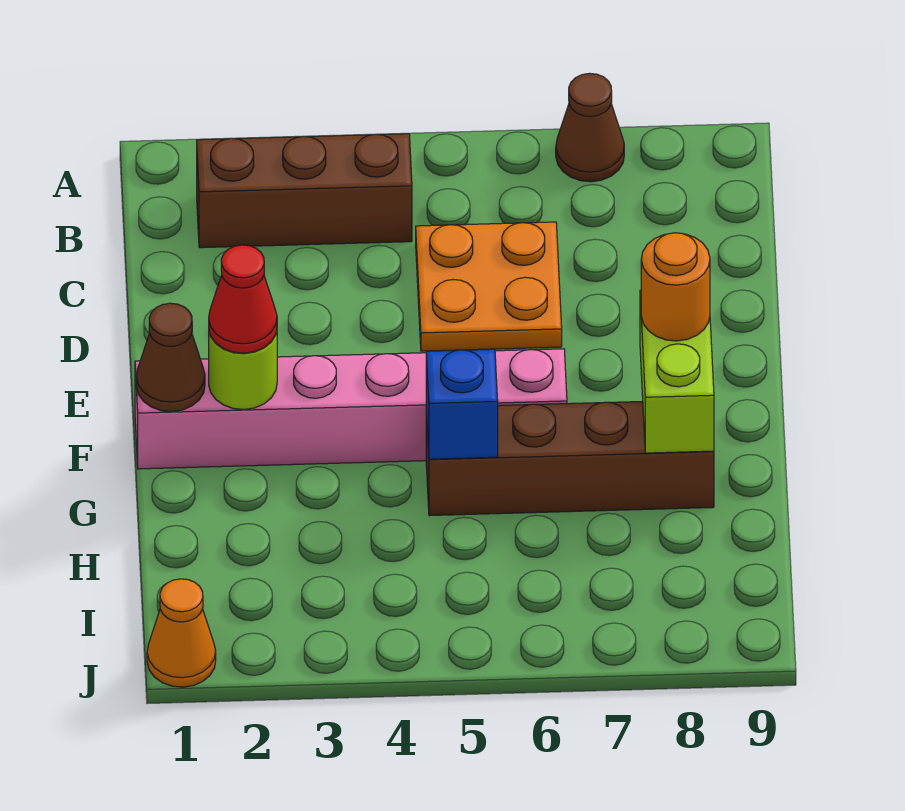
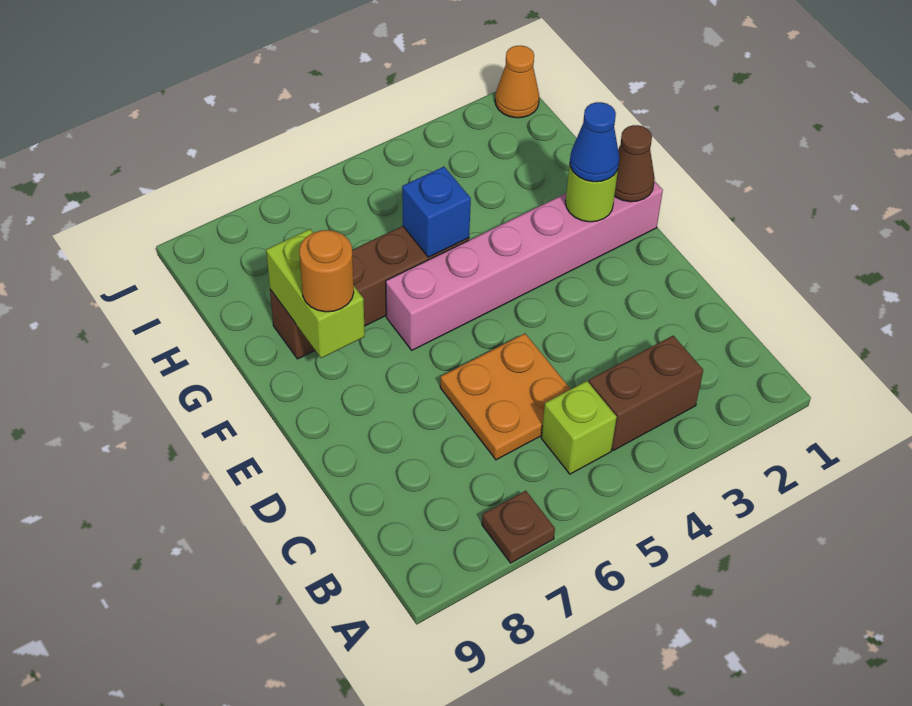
brown cone A7 level 1 -> brown plate A7 level 1
brown brick B2:B4 level 1 -> brown brick B3:B4 level 1
none -> lime brick B5 level 1
red cone F2 level 3 -> blue cone F2 level 3

